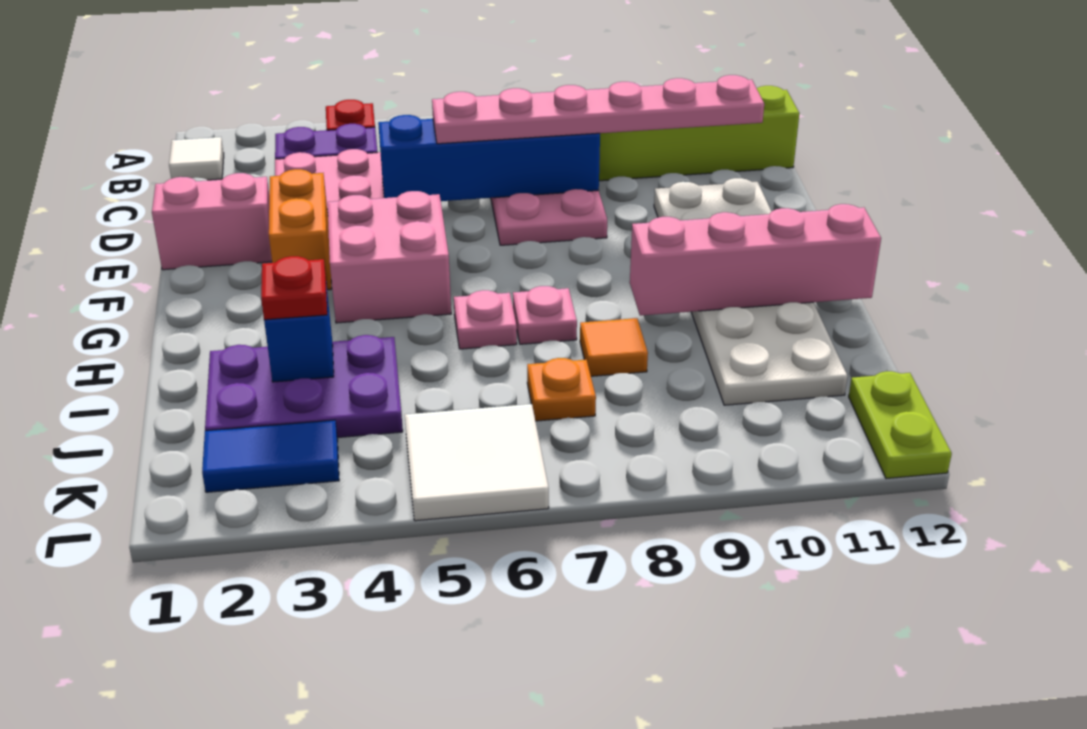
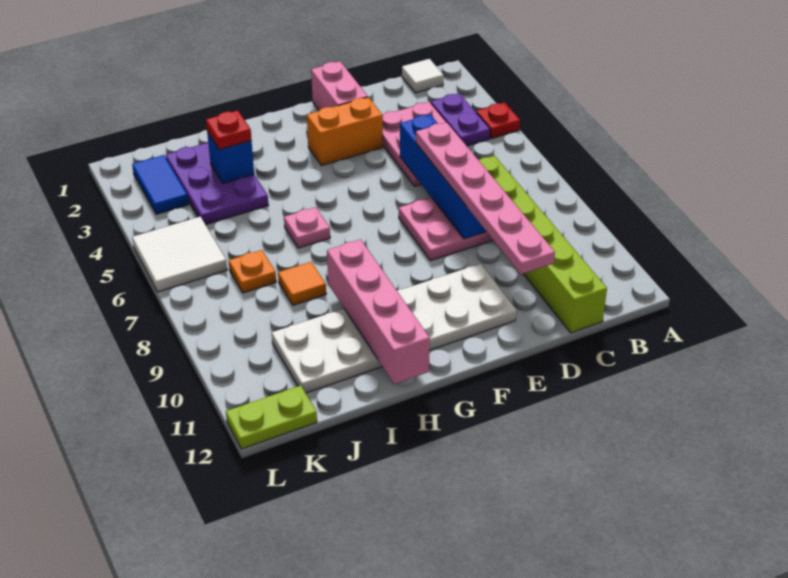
pink brick F4:G5 level 1 -> none
pink plate H7 level 1 -> none

